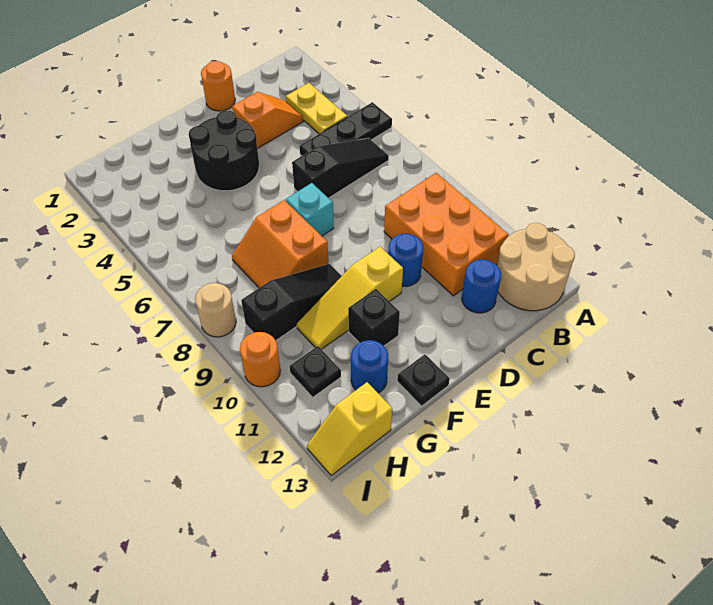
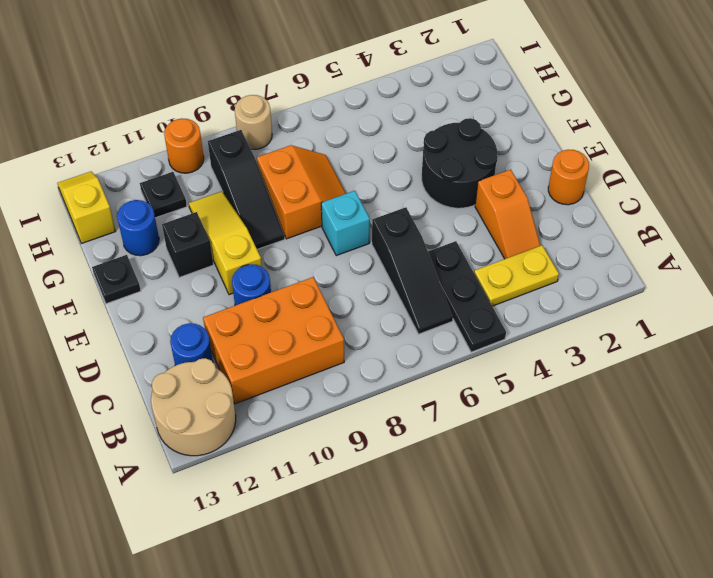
orange slope F7:G8 level 1 top F -> orange slope F7:G8 level 1 top 8

